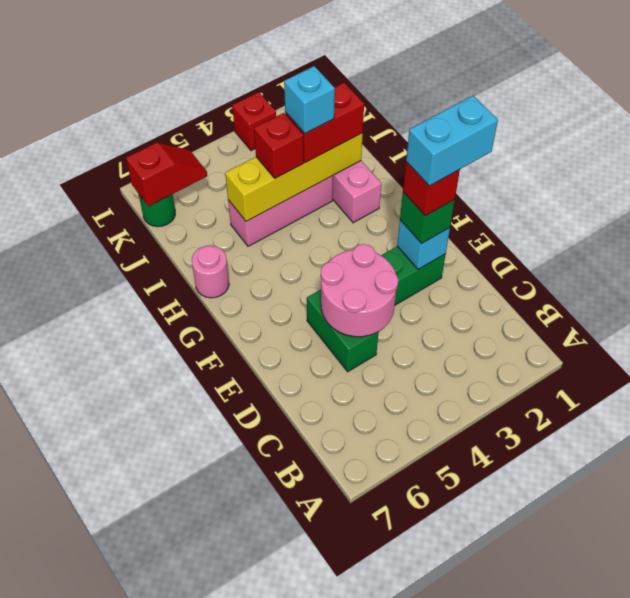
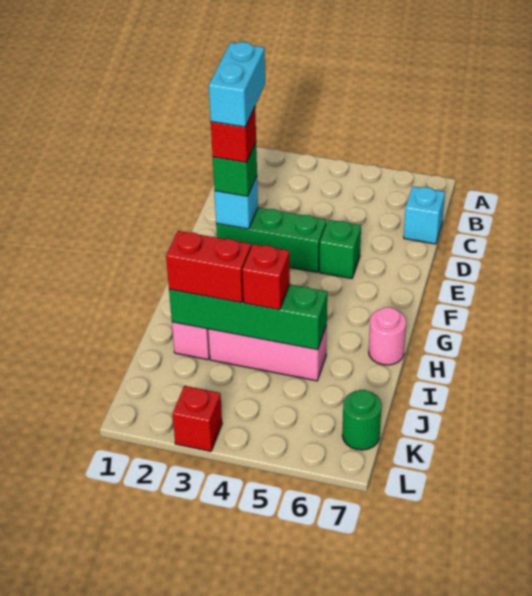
pink round brick D4:E5 level 2 -> none
green brick D5:E5 level 1 -> green brick E5 level 1
cyan brick E1:E2 level 5 -> cyan brick D2:E2 level 5
yellow brick I2:I5 level 2 -> green brick I2:I5 level 2
cyan brick I3 level 4 -> cyan brick C7 level 1
red slope K6:K7 level 2 top 7 -> none

